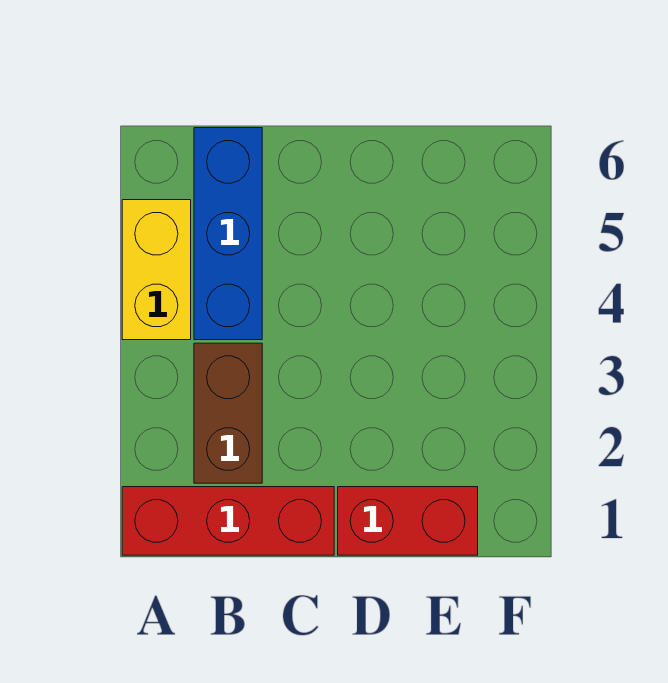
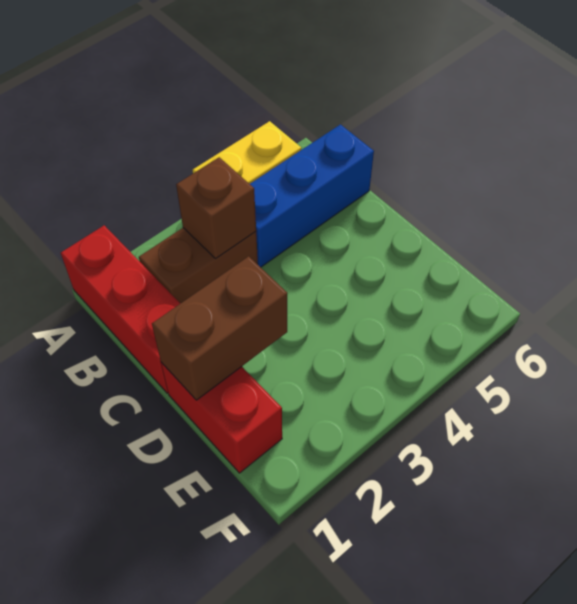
none -> brown brick B3 level 2
none -> brown brick D1:D2 level 2

